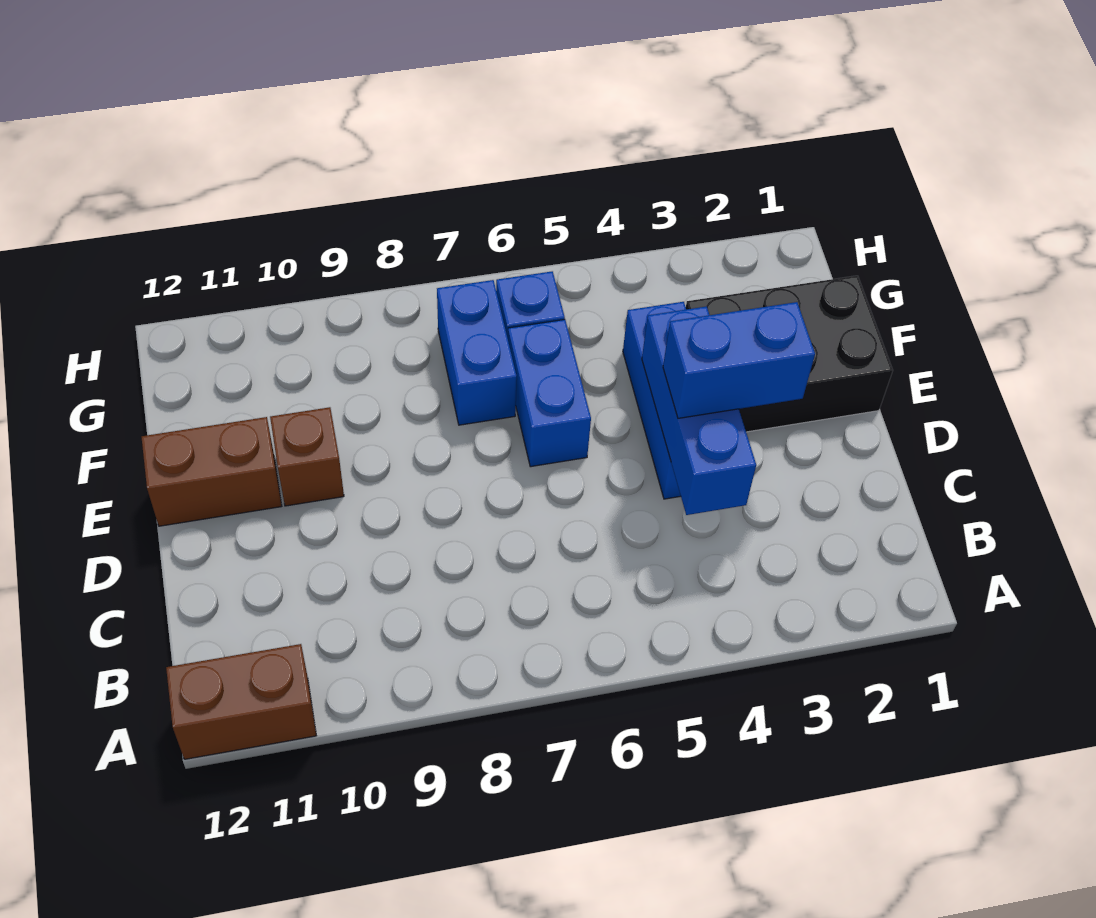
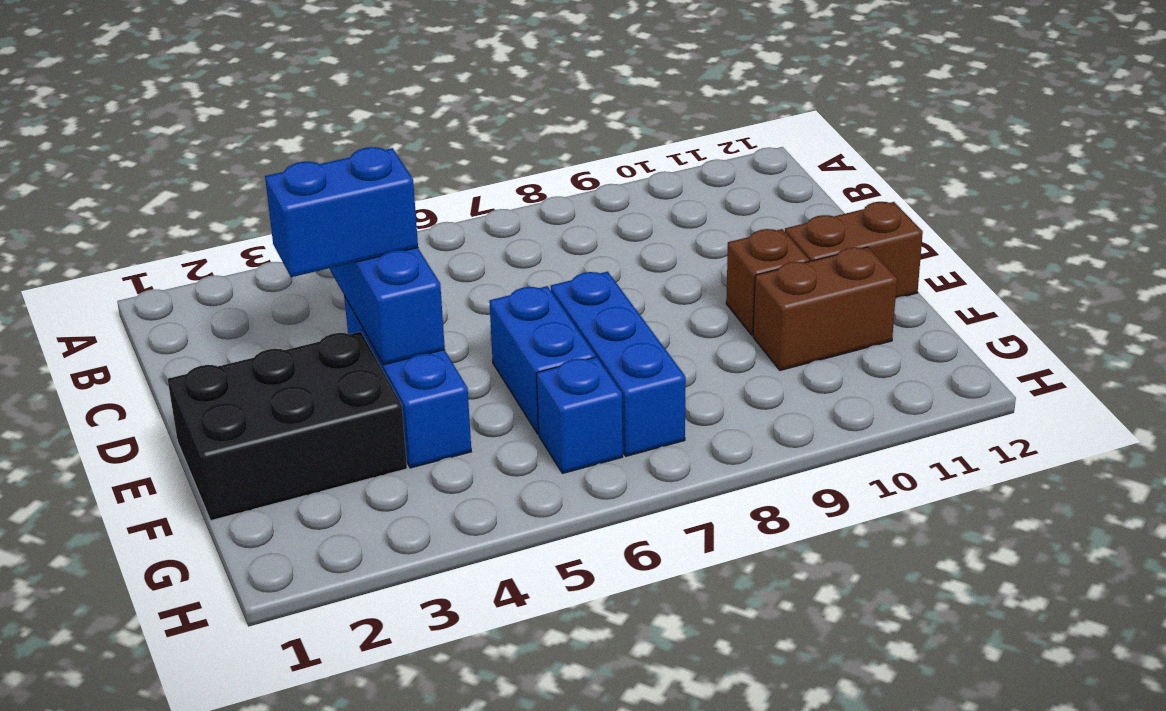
brown brick A11:A12 level 1 -> brown brick F10:F11 level 1
blue brick F7:G7 level 1 -> blue brick E7:G7 level 1

